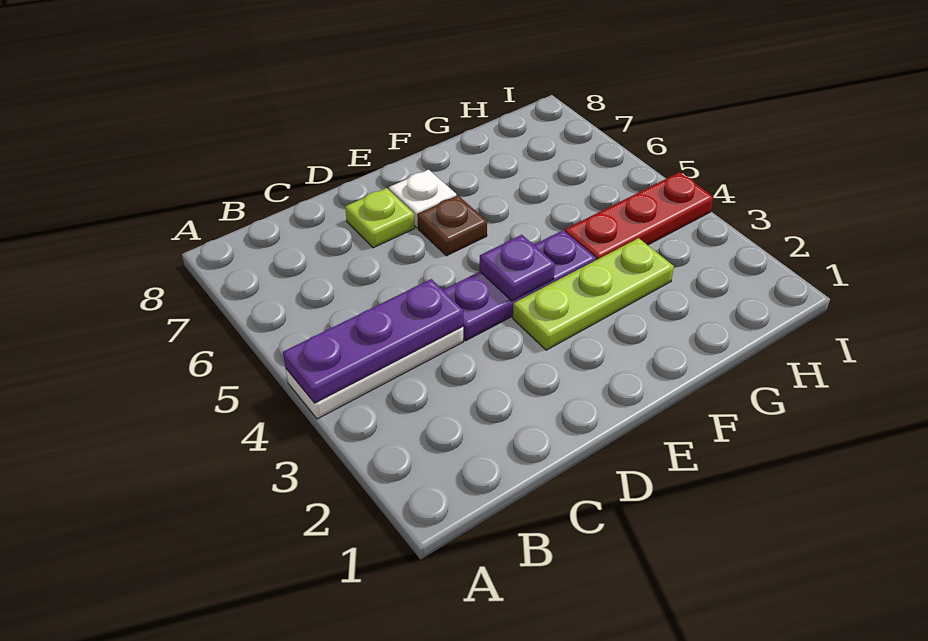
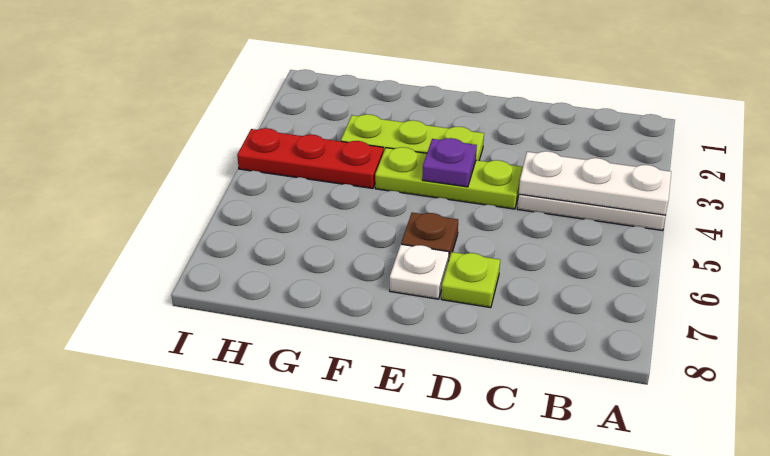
purple plate A4:C4 level 2 -> white plate A4:C4 level 2
purple plate D4:F4 level 1 -> lime plate D4:F4 level 1

